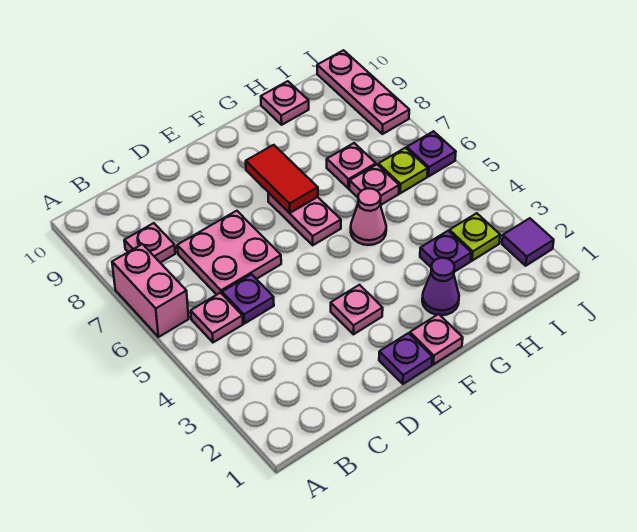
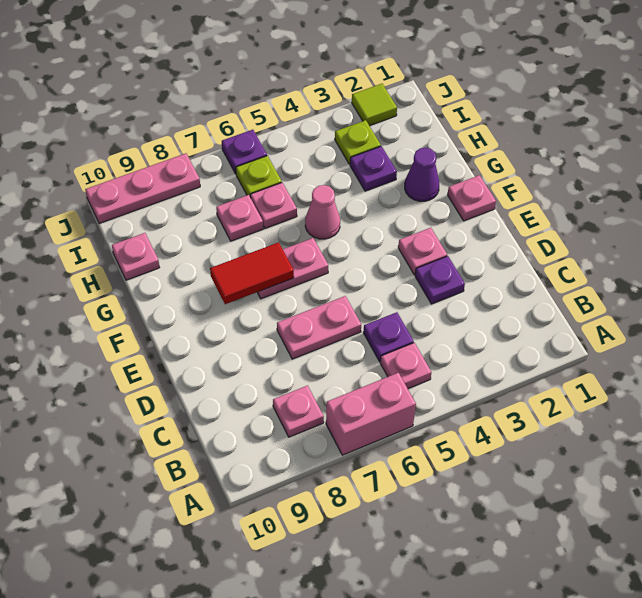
pink plate C6:D7 level 1 -> pink plate D6:D7 level 1
purple plate E1 level 1 -> purple plate D3 level 1
purple tile J2 level 1 -> lime tile J2 level 1

